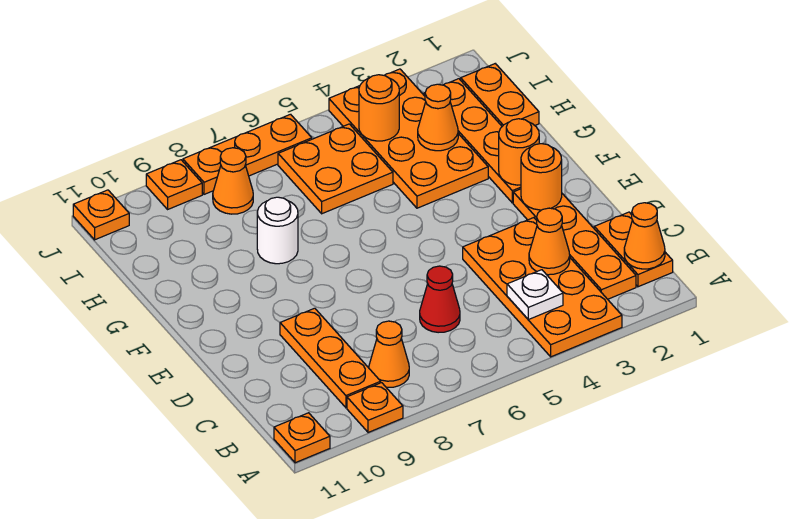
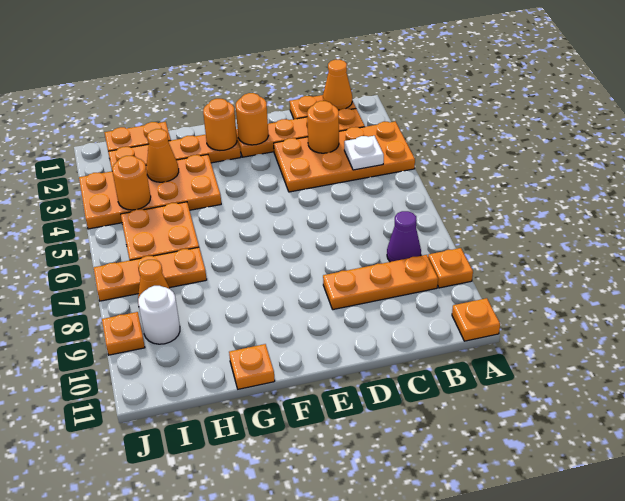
orange cone B8 level 1 -> purple cone B8 level 1
orange cone C3 level 2 -> orange round brick C3 level 2
red cone C6 level 1 -> none
white round brick G8 level 1 -> white round brick I9 level 1
orange plate J6:J8 level 1 -> orange plate H7:J7 level 1
orange plate J11 level 1 -> orange plate G11 level 1

